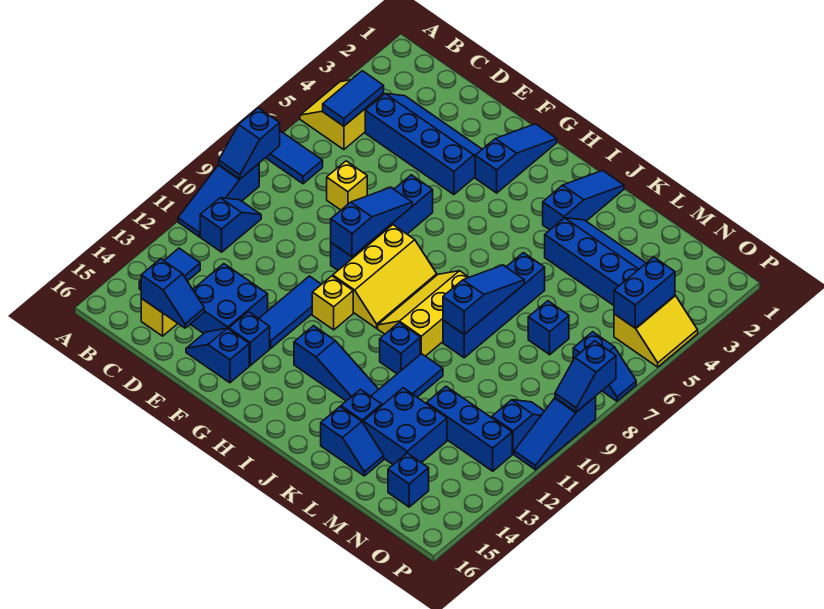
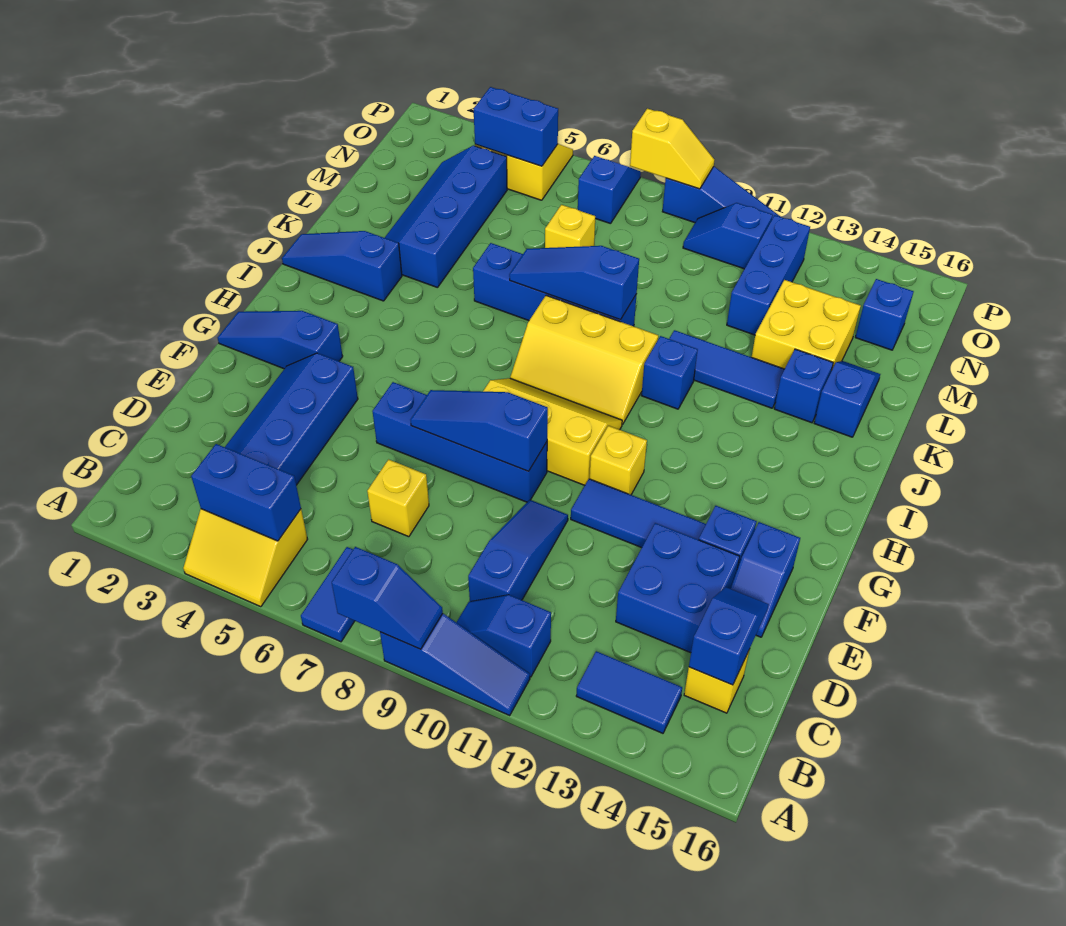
blue tile B4:B5 level 2 -> blue brick B4:B5 level 2
blue slope H13:J13 level 1 top H -> blue slope C10:E10 level 1 top C
blue brick L13:M14 level 1 -> yellow brick L13:M14 level 1
blue brick M7 level 1 -> yellow brick M7 level 1
blue slope P8:P9 level 2 top 8 -> yellow slope P8:P9 level 2 top 8

